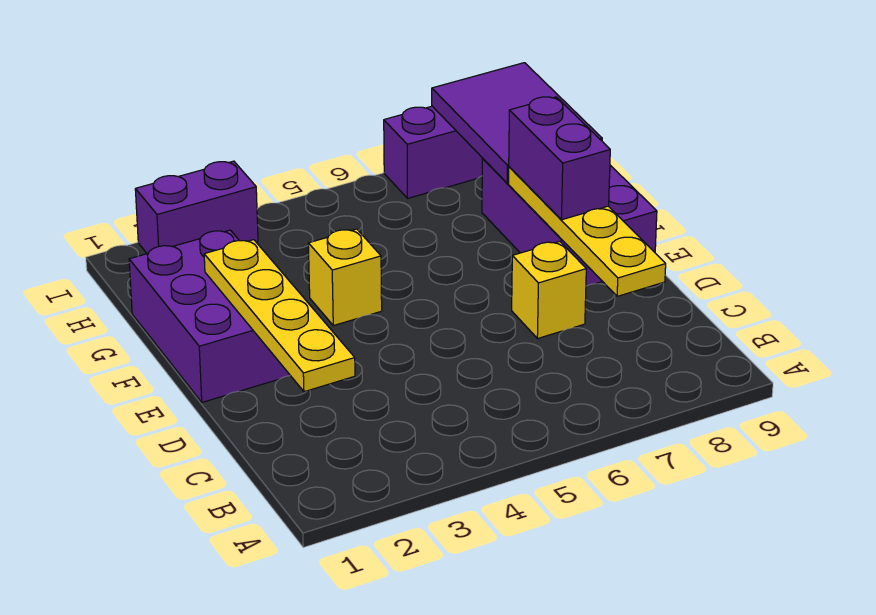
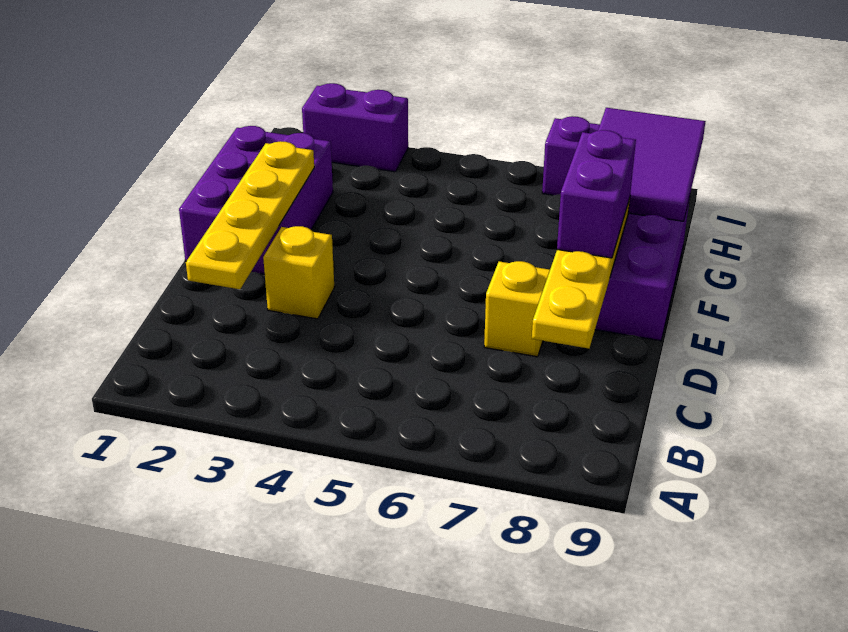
yellow brick F4 level 1 -> yellow brick D3 level 1

